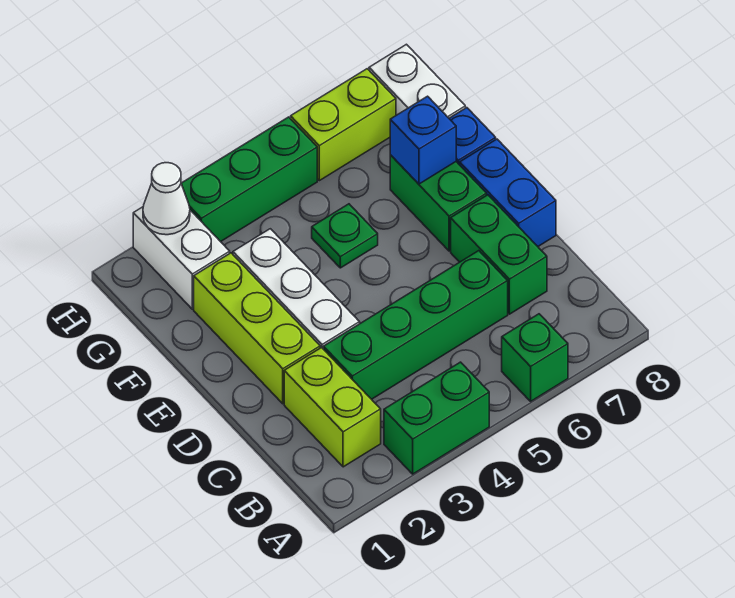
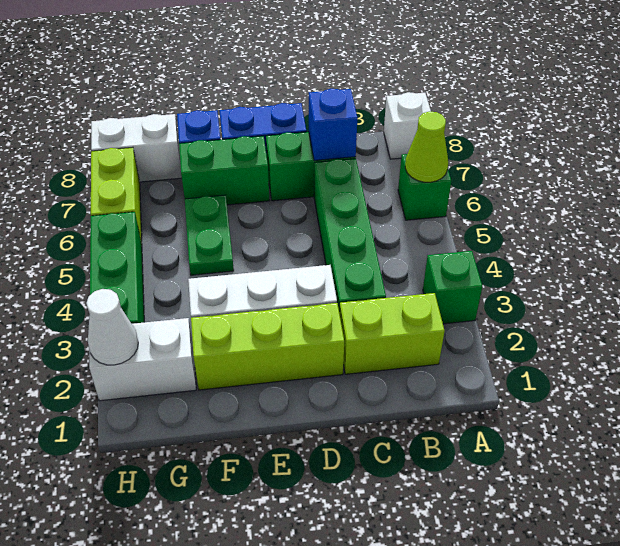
green brick A3:A4 level 1 -> green brick A3 level 1
none -> lime cone A6 level 2
none -> white brick A8 level 1
green plate F5 level 1 -> green plate F5:F6 level 1
blue brick F7 level 2 -> blue brick C7 level 2

